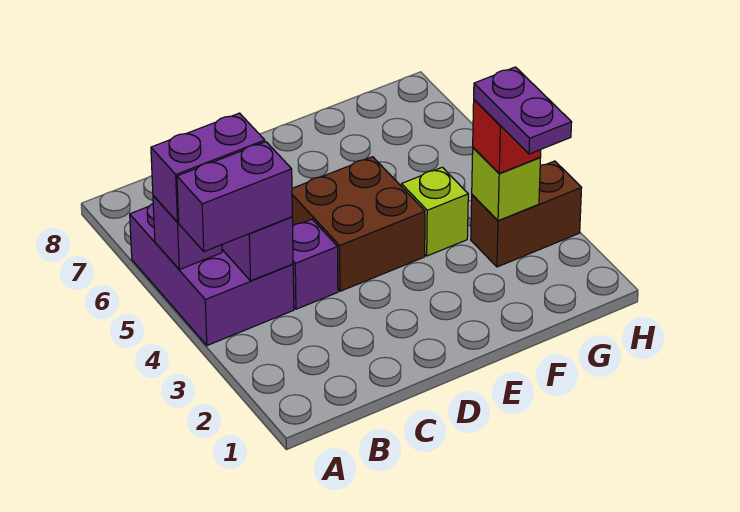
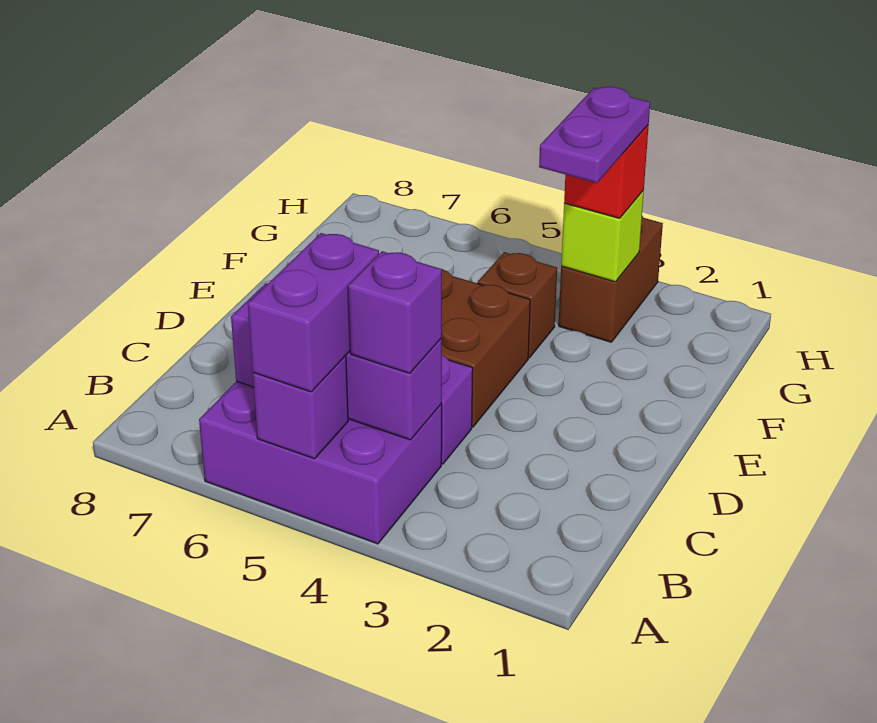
purple brick A4:B4 level 3 -> purple brick B4 level 3
lime brick F4 level 1 -> brown brick F4 level 1
purple plate G2:G3 level 4 -> purple plate F3:G3 level 4

